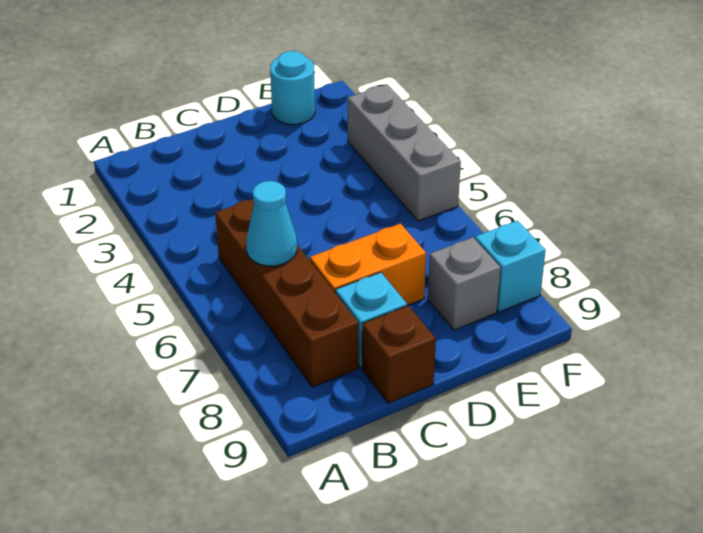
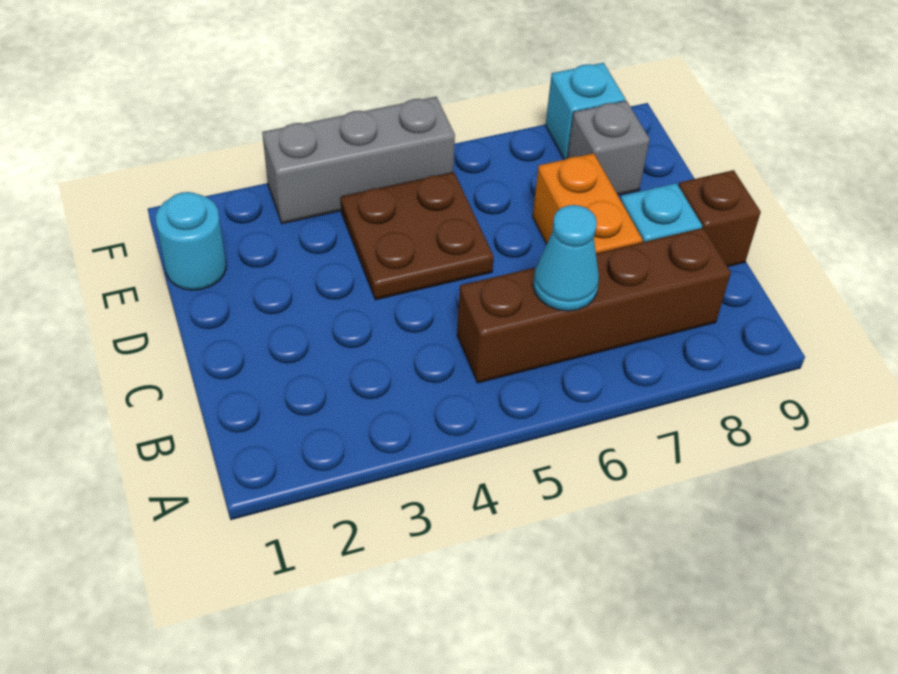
none -> brown plate D4:E5 level 1

